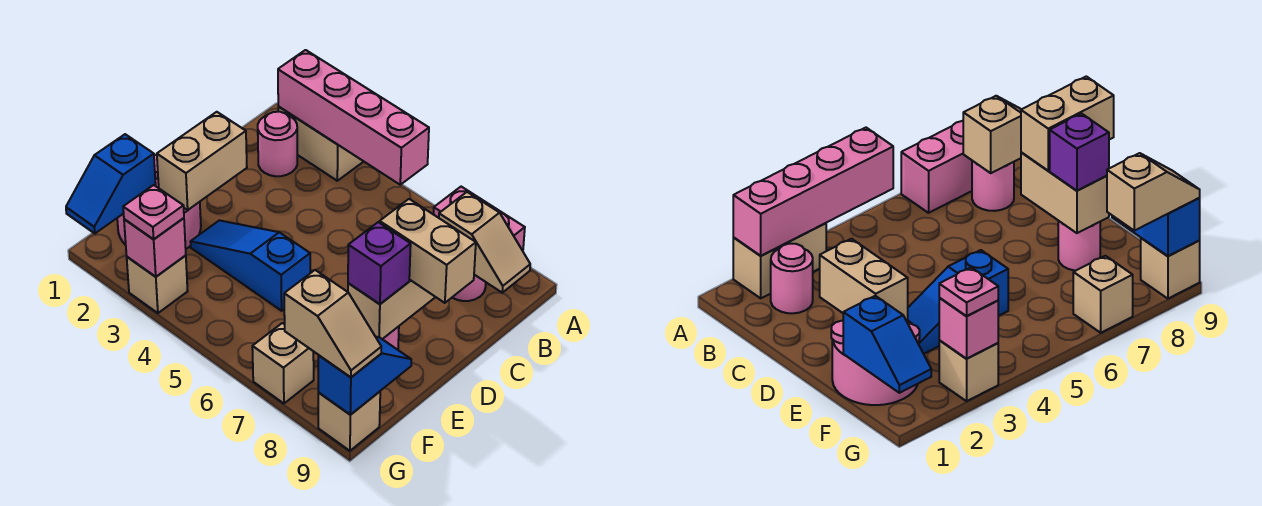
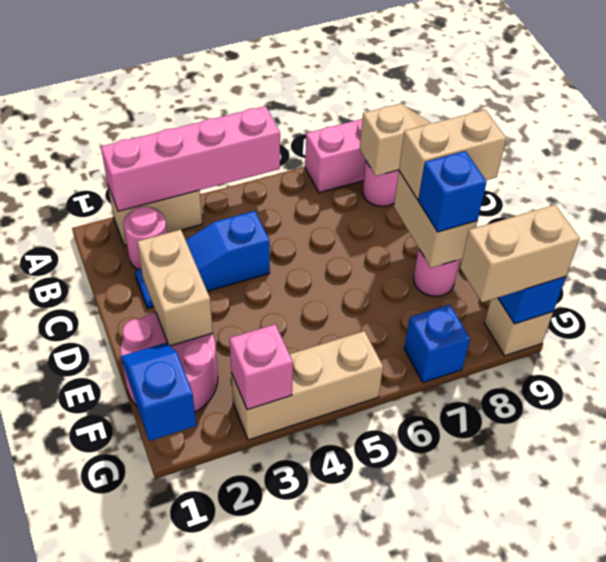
blue slope E3:E5 level 1 top 5 -> blue slope C2:C4 level 1 top 4
purple brick E8 level 3 -> blue brick E8 level 3
blue slope F1:G1 level 2 top F -> blue slope F1:G1 level 2 top G
tan brick G3 level 1 -> tan brick G3:G5 level 1
pink plate G3 level 3 -> none
tan brick G7 level 1 -> blue brick G7 level 1
tan slope G8:G9 level 3 top 8 -> tan brick G8:G9 level 3

